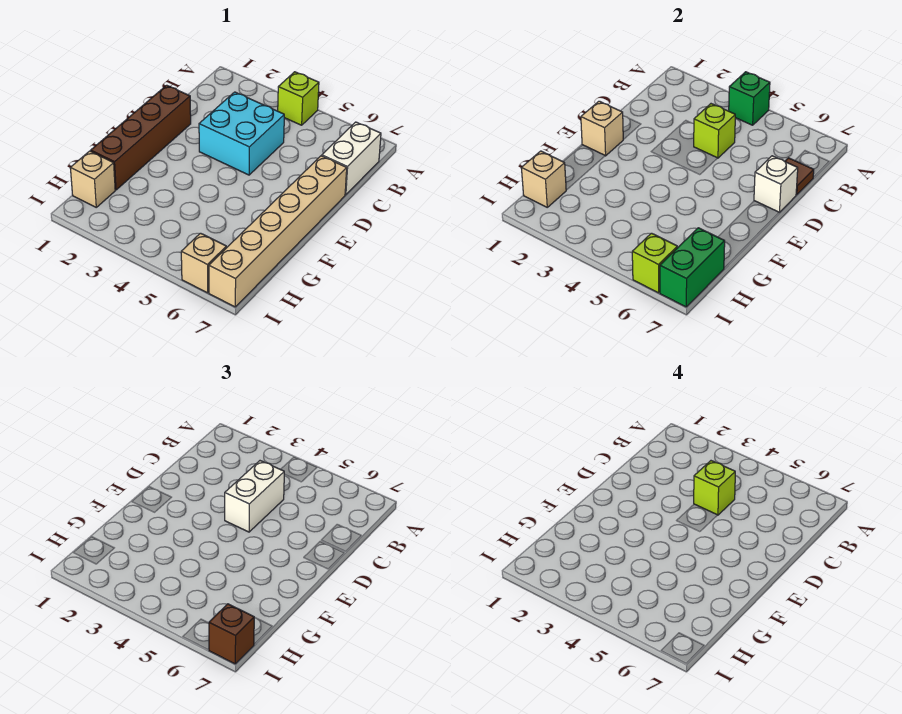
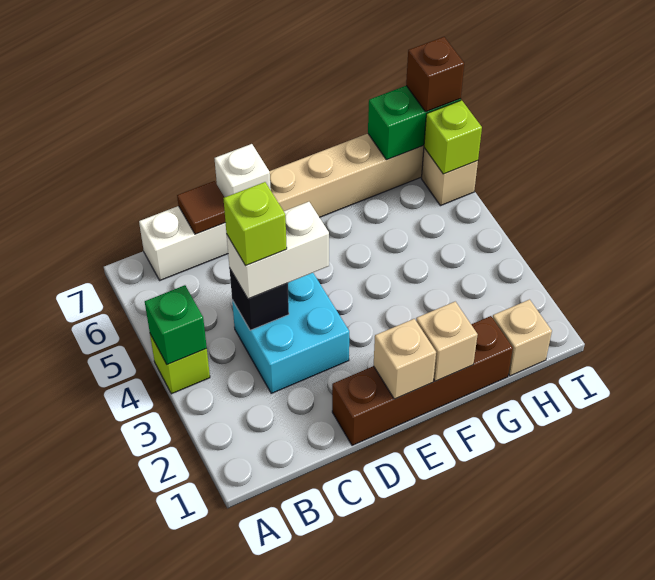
lime brick C4 level 2 -> black brick C4 level 2
tan brick H1 level 2 -> tan brick F1 level 2

